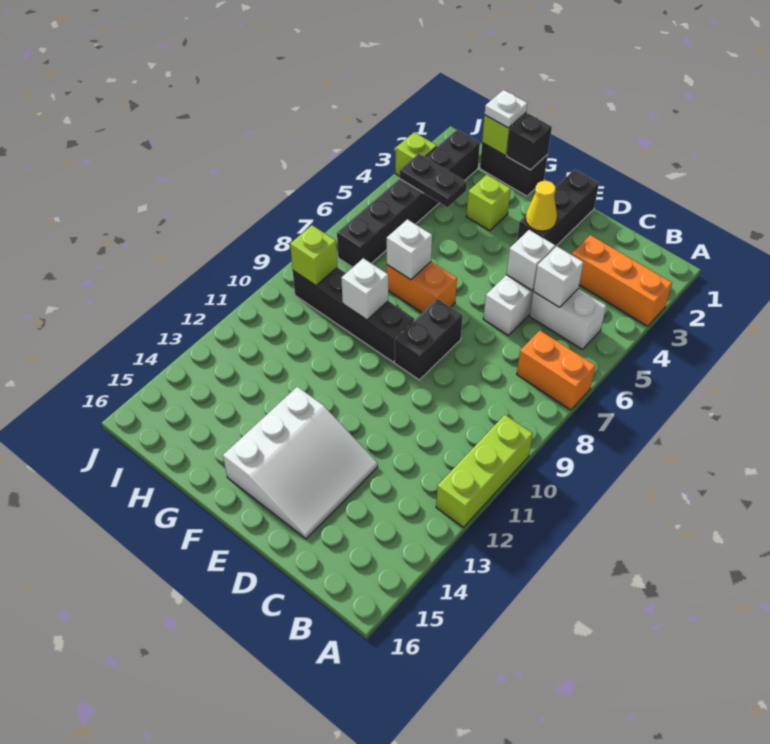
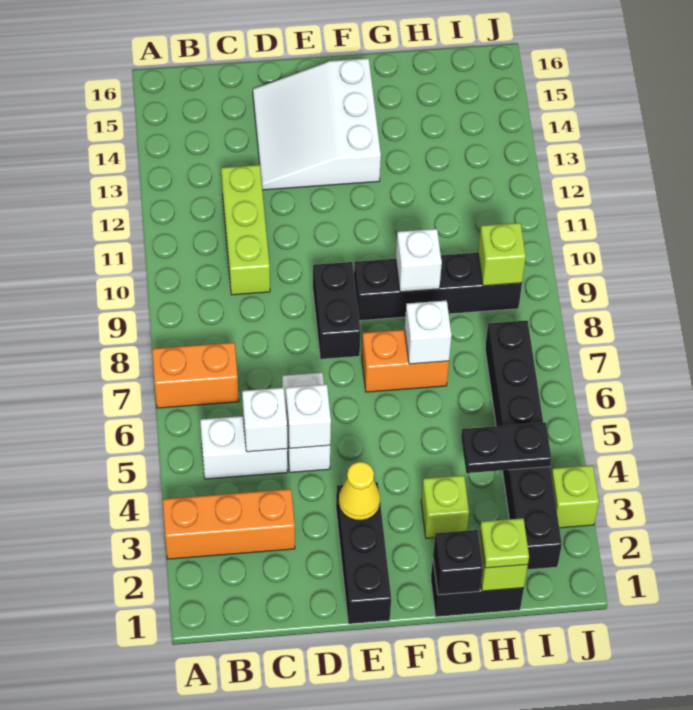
lime brick A10:A12 level 1 -> lime brick C10:C12 level 1
white plate H1 level 3 -> lime plate H1 level 3

